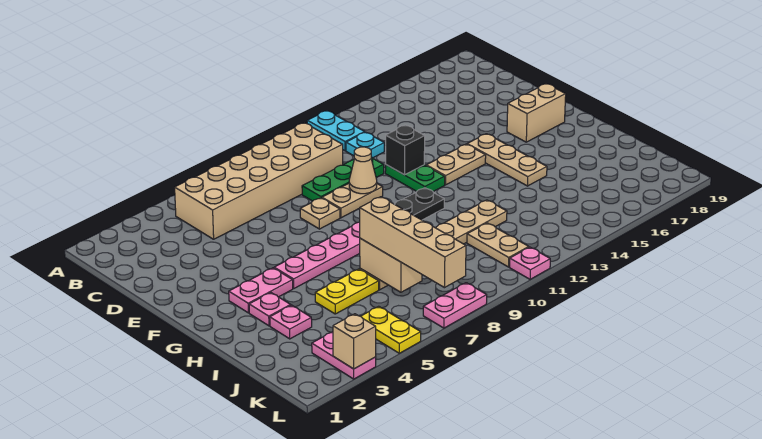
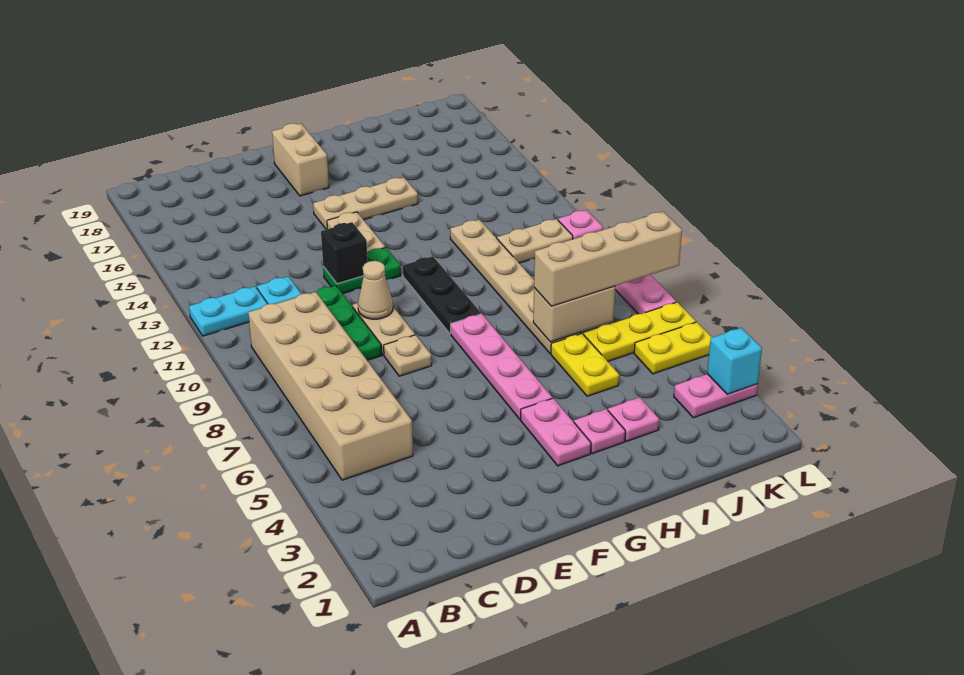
none -> yellow plate J6:L6 level 1
tan brick L3 level 2 -> cyan brick L3 level 2

